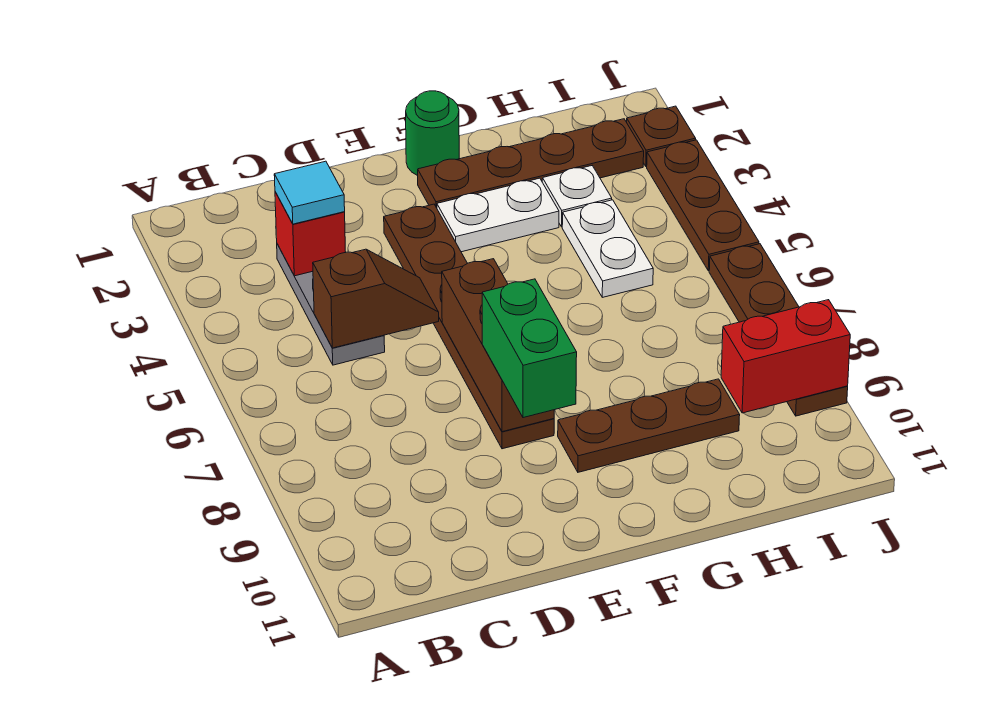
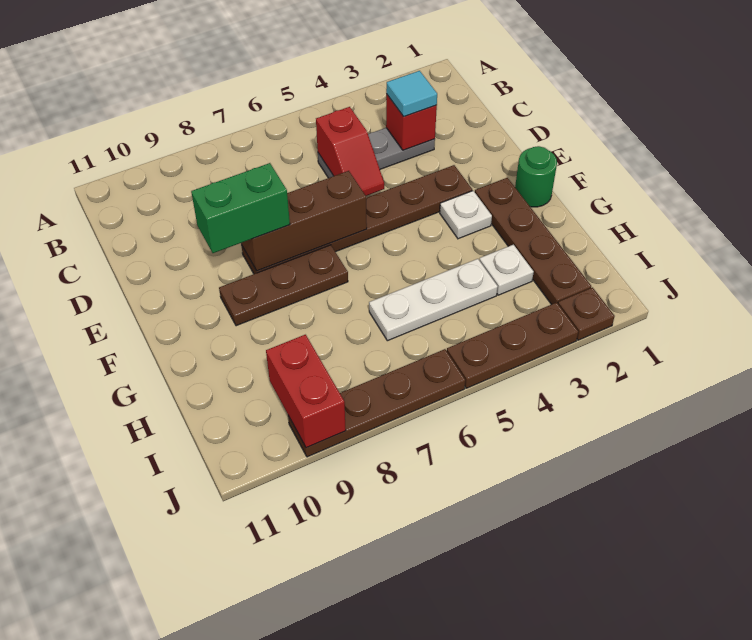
brown slope C5:D5 level 2 top C -> red slope C5:D5 level 2 top C
white plate F3:G3 level 1 -> white plate F3 level 1
brown plate F9:H9 level 1 -> brown plate F7:F9 level 1
white plate H4:H5 level 1 -> white plate H4:H6 level 1

